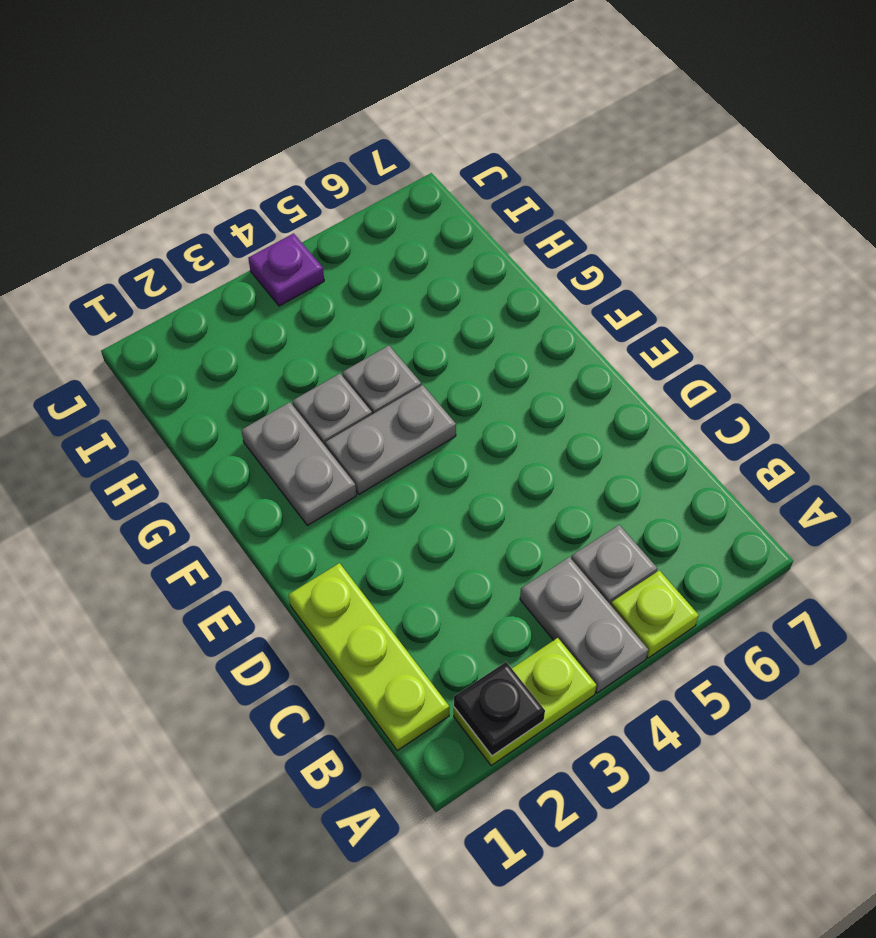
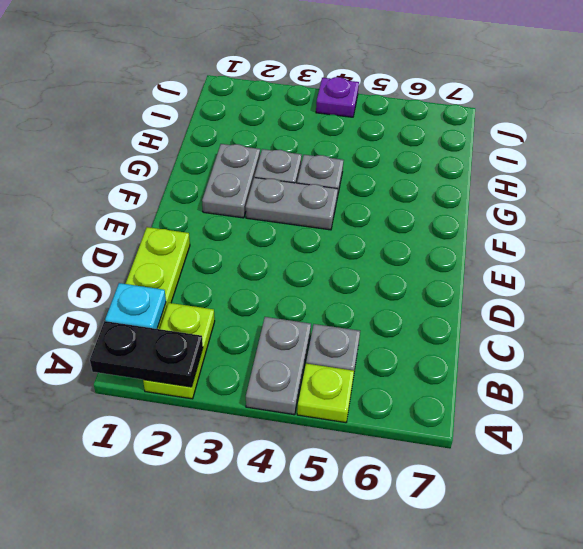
lime plate A2:A3 level 1 -> lime plate A2:B2 level 1
black plate A2 level 2 -> black plate A1:A2 level 2
none -> cyan plate B1 level 2

